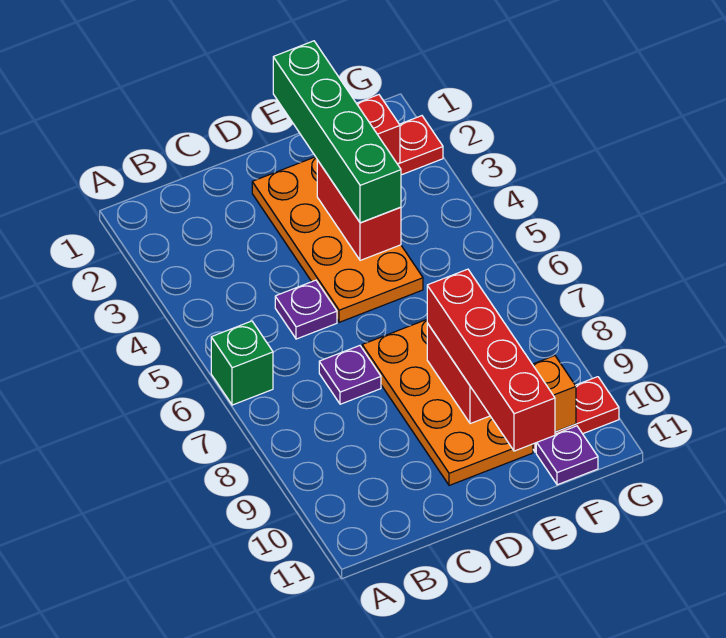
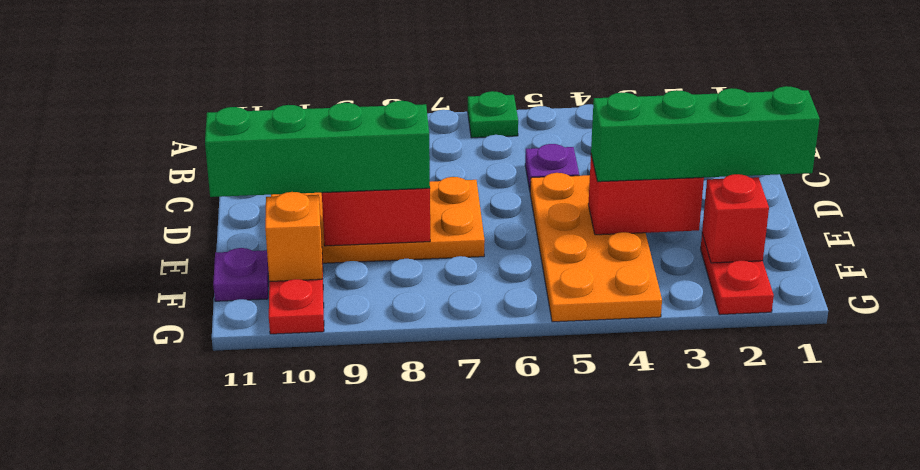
green brick A6 level 1 -> green plate A6 level 1
purple plate C7 level 1 -> none
orange plate D2:E5 level 1 -> orange plate D4:G5 level 1
red brick E8:E11 level 3 -> green brick E8:E11 level 3

